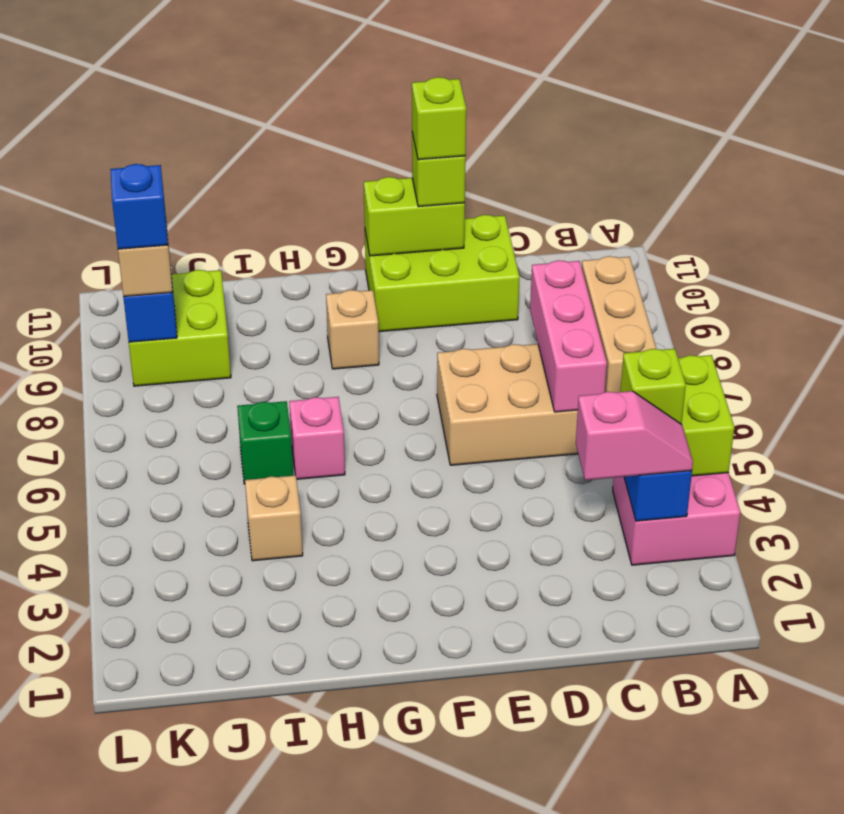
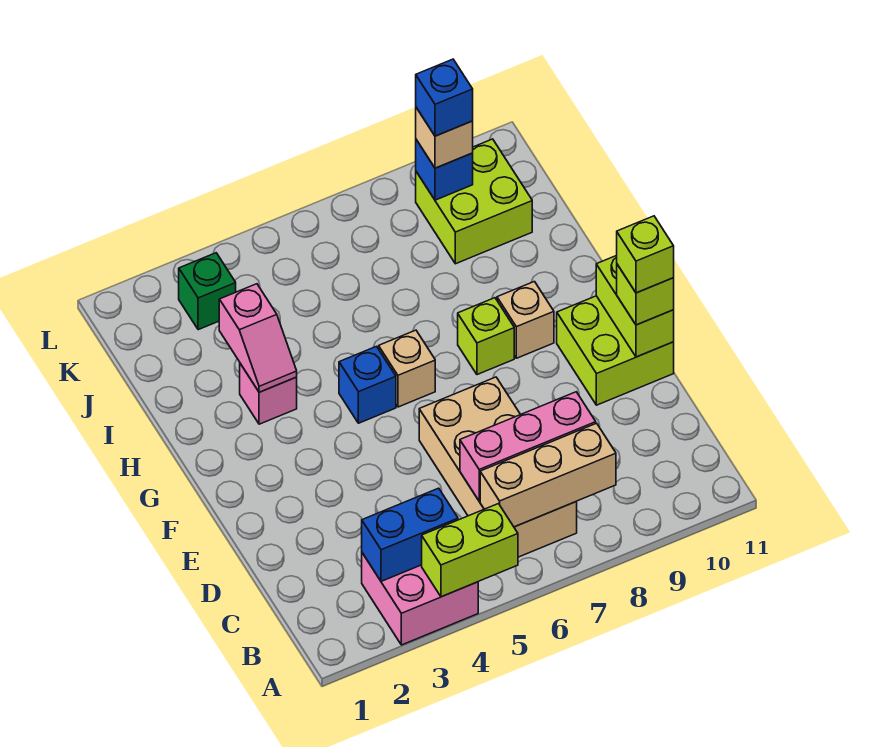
pink slope B3:C3 level 3 top C -> pink slope H3:I3 level 2 top I
lime brick B4 level 3 -> lime brick G8 level 1
lime brick D10:F11 level 1 -> lime brick E10:F11 level 1
none -> blue brick G5 level 1
pink brick H6 level 1 -> pink brick H3 level 1
tan brick I4 level 1 -> tan brick G6 level 1
green brick I6 level 1 -> green brick K3 level 1

